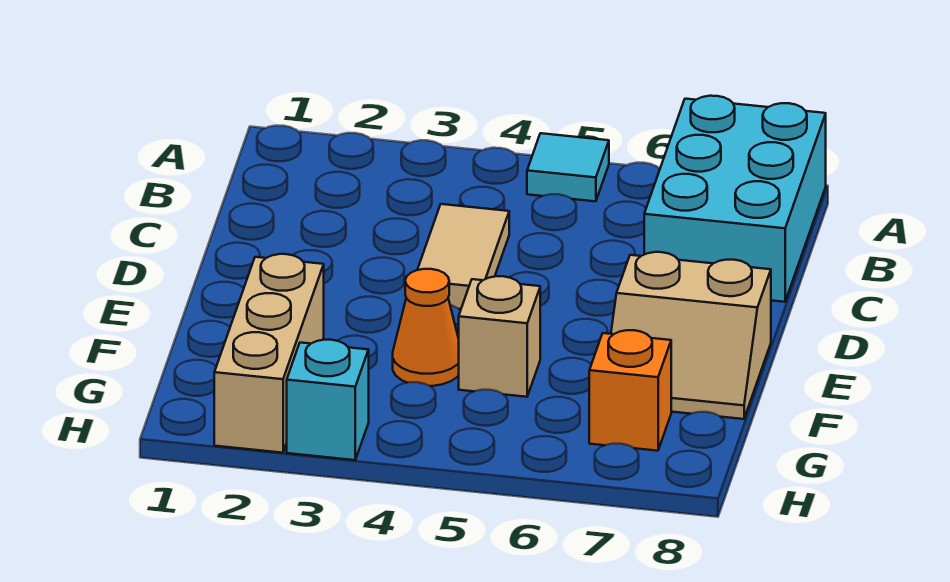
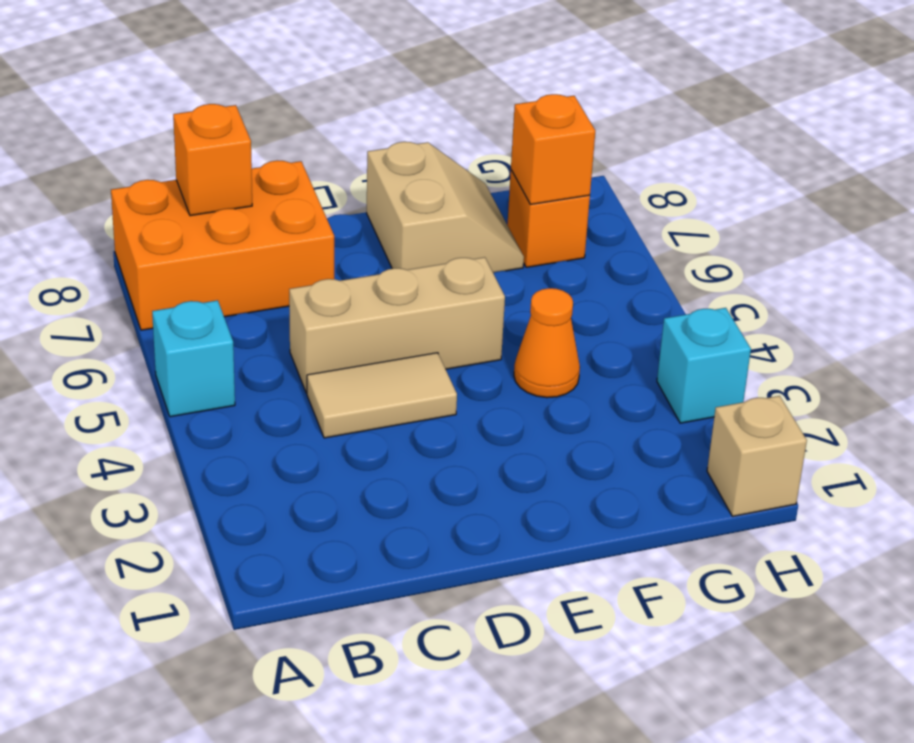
cyan tile A5 level 1 -> cyan brick A5 level 1
cyan brick A7:C8 level 1 -> orange brick A7:C8 level 1
none -> orange brick B8 level 2
tan brick F2:H2 level 1 -> tan brick C5:E5 level 1
tan brick F5 level 1 -> tan brick H1 level 1
none -> orange brick G7 level 2

